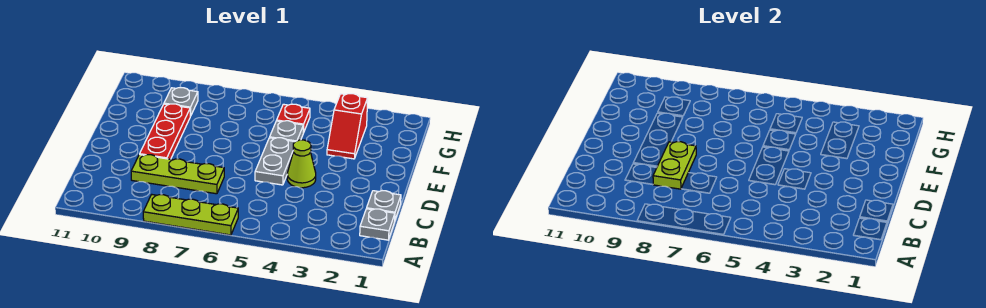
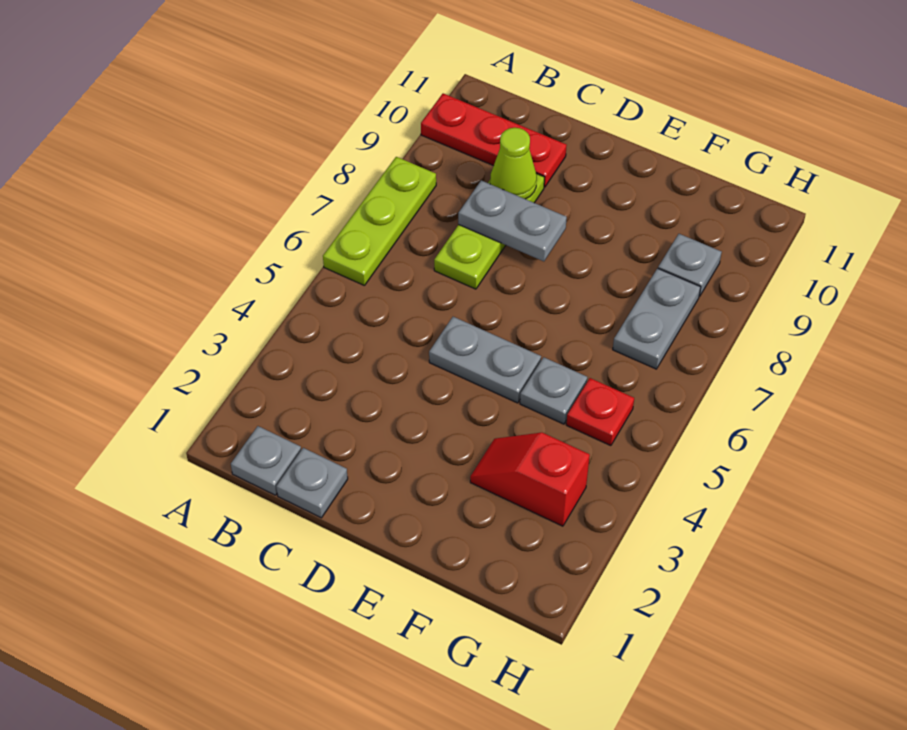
lime plate C8:D8 level 2 -> grey plate C8:D8 level 2
lime cone D4 level 1 -> lime cone C9 level 2
red plate D9:F9 level 1 -> red plate A10:C10 level 1
none -> grey plate G7:G8 level 1

